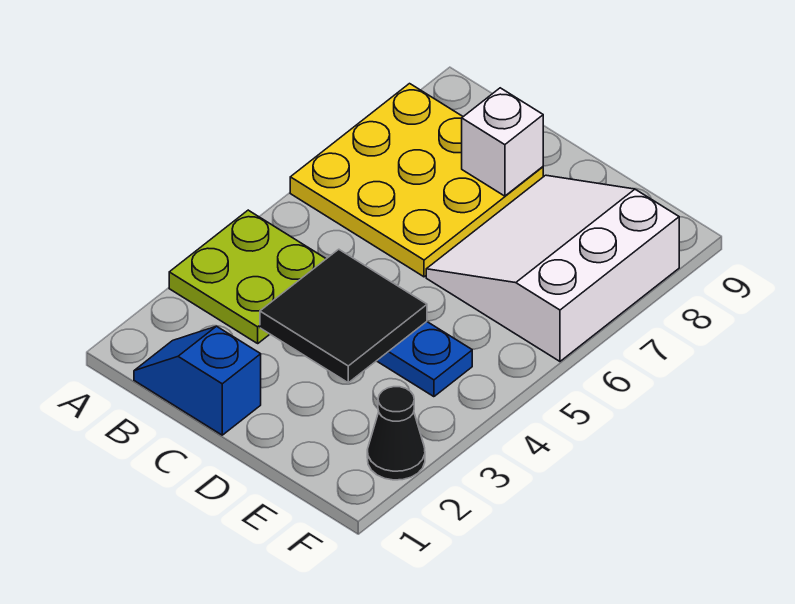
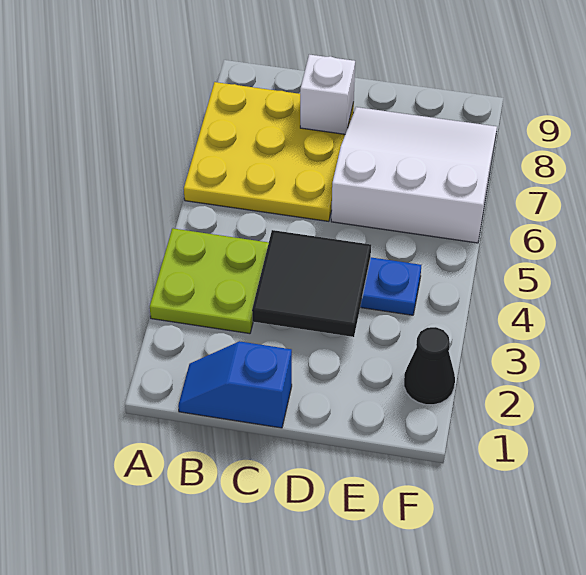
white slope D6:F8 level 1 top F -> white slope D6:F8 level 1 top 6

